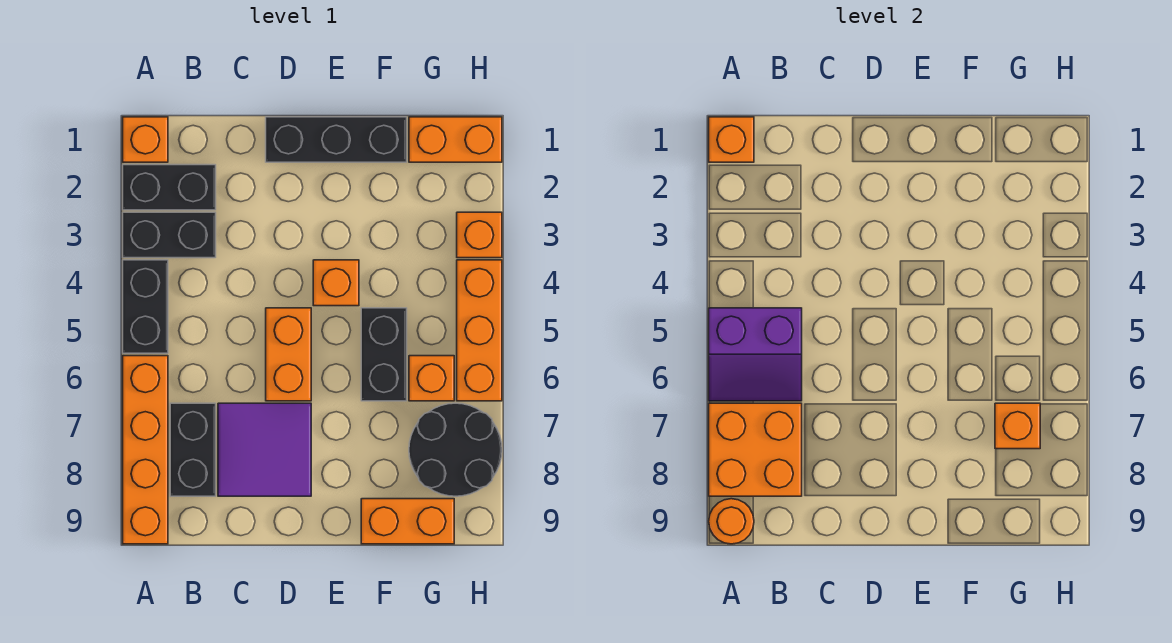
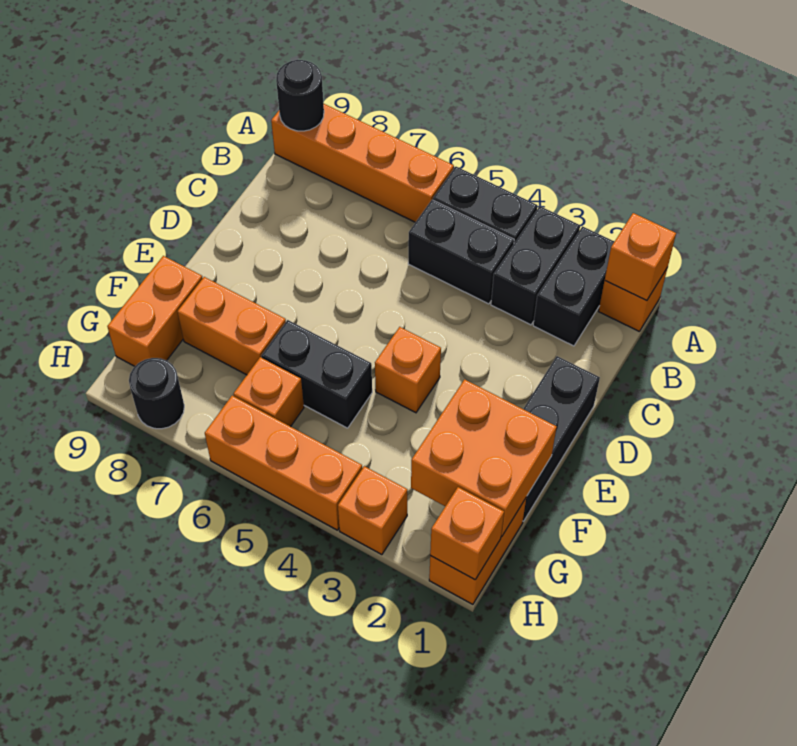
purple slope A5:B6 level 2 top 5 -> none
orange brick A7:B8 level 2 -> orange brick F1:G2 level 2
orange round brick A9 level 2 -> black round brick A9 level 2
black brick B7:B8 level 1 -> black brick B4:B5 level 1
purple tile C7:D8 level 1 -> none
orange brick D5:D6 level 1 -> orange brick F7:F8 level 1
black round brick G7:H8 level 1 -> black round brick H8 level 1
orange brick G7 level 2 -> orange brick H1 level 2

